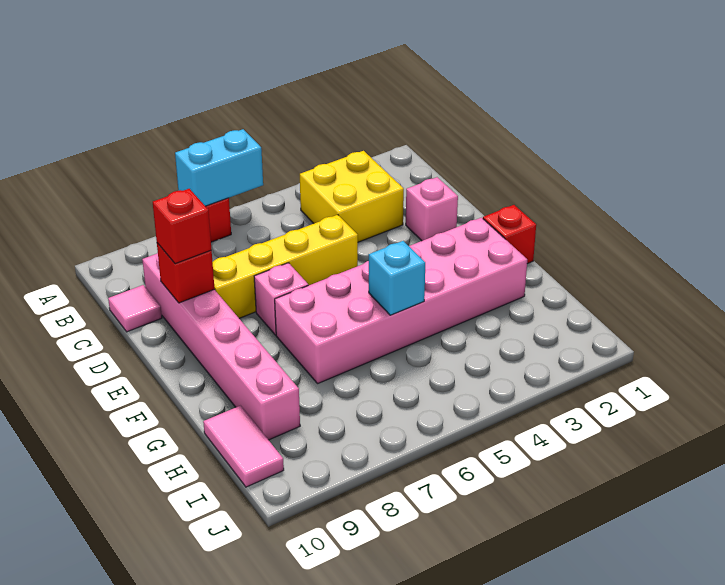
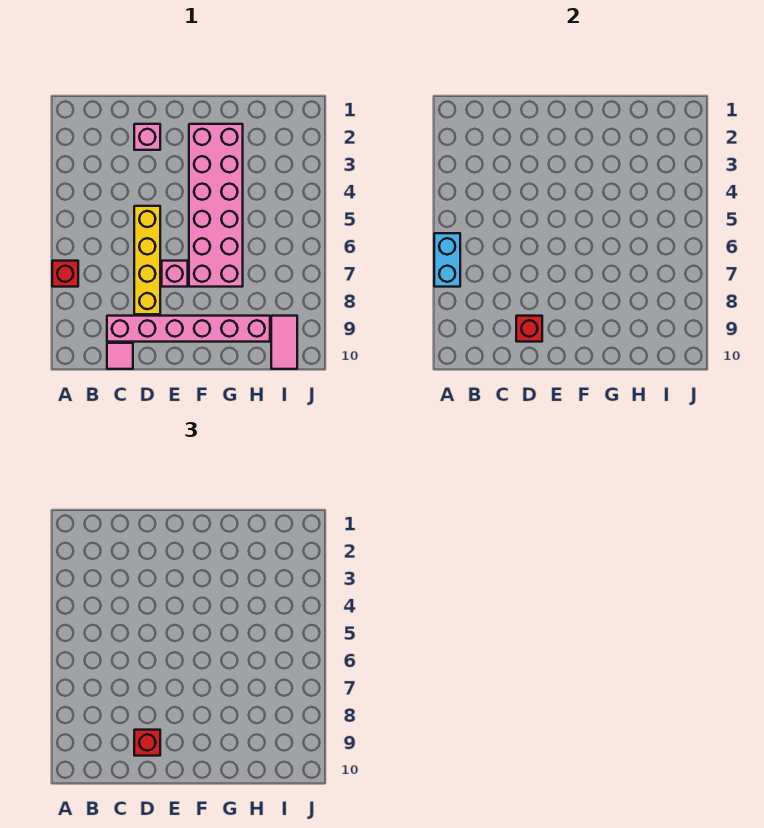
yellow brick B3:C4 level 1 -> none
red brick F1 level 1 -> none
cyan brick G5 level 2 -> none
pink tile H10:I10 level 1 -> pink tile I9:I10 level 1

